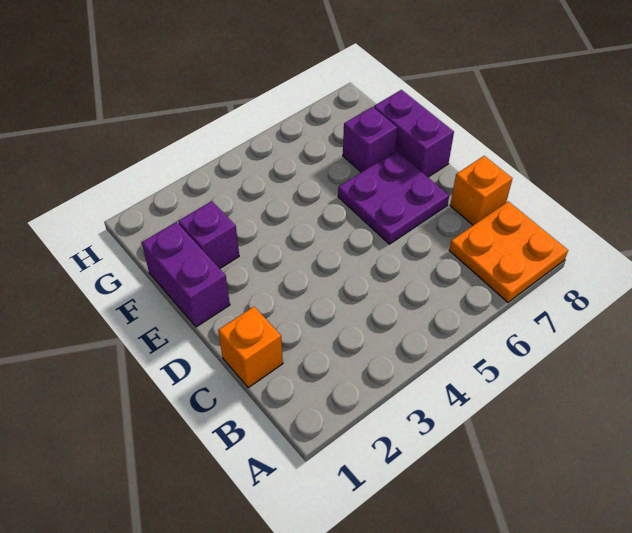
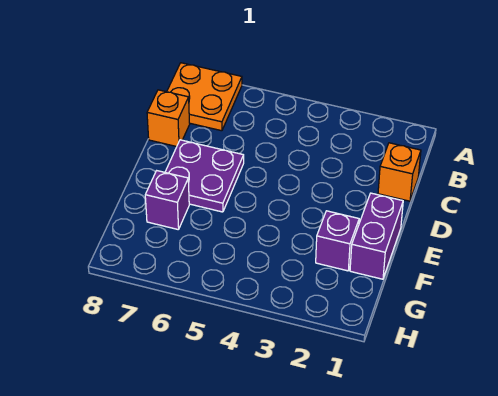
purple brick E8:F8 level 1 -> none

